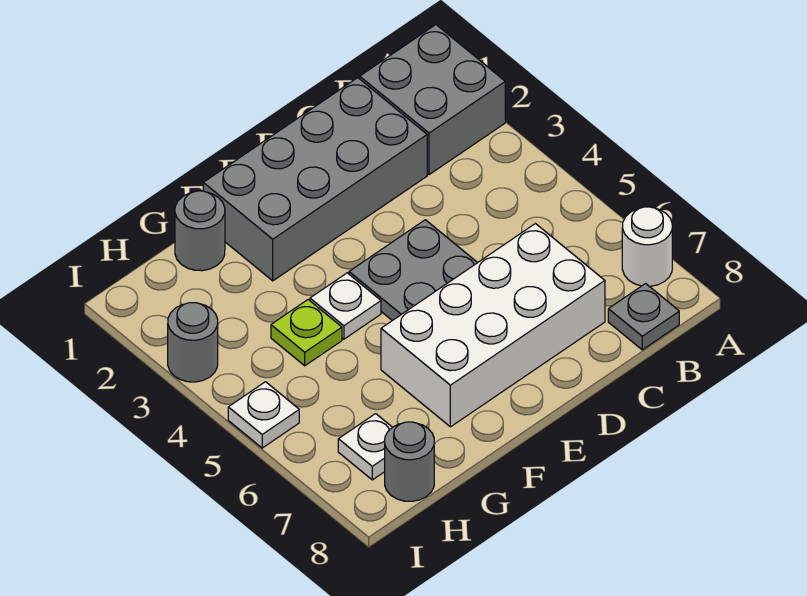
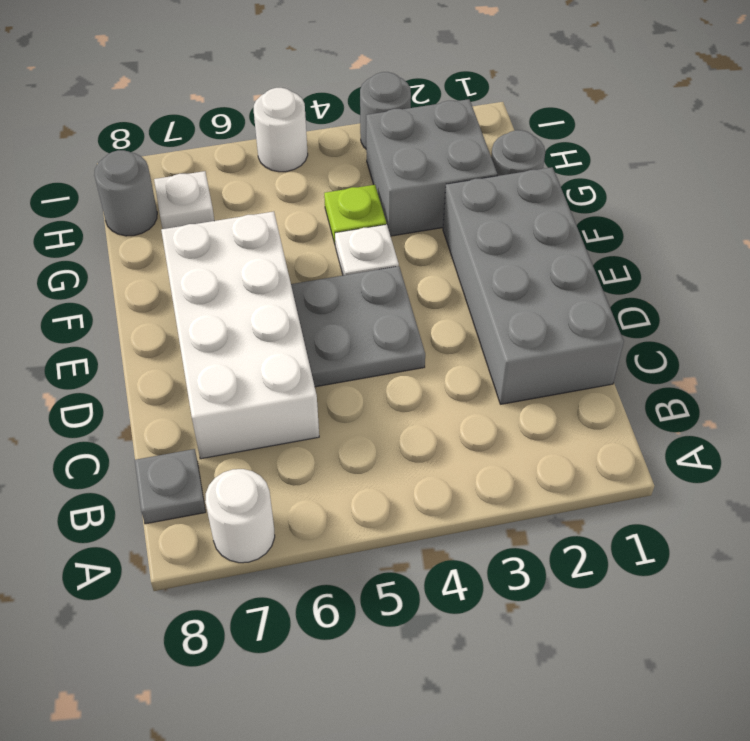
grey brick A1:B2 level 1 -> grey brick G2:H3 level 1
white plate I5 level 1 -> white round brick I5 level 1

